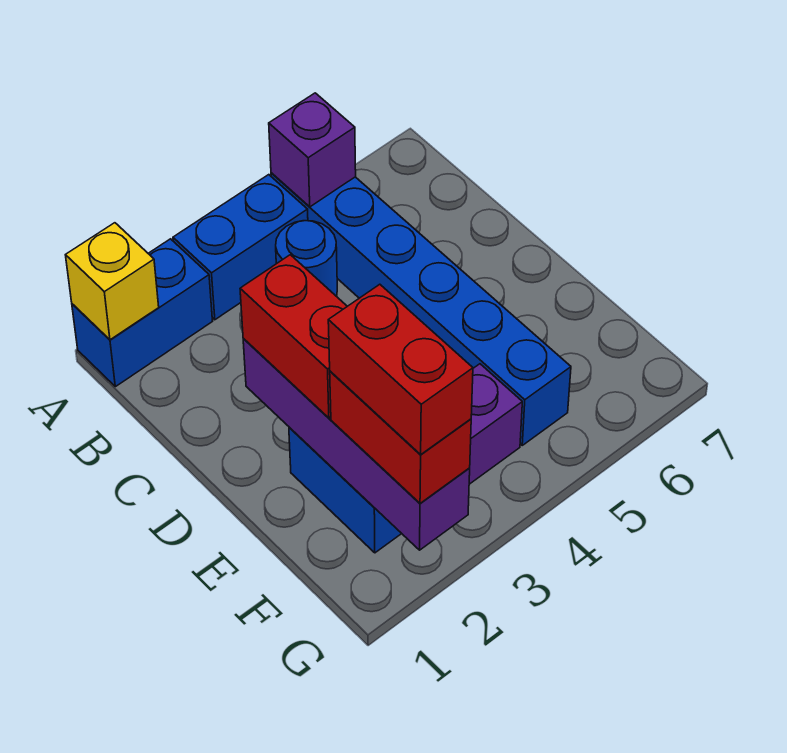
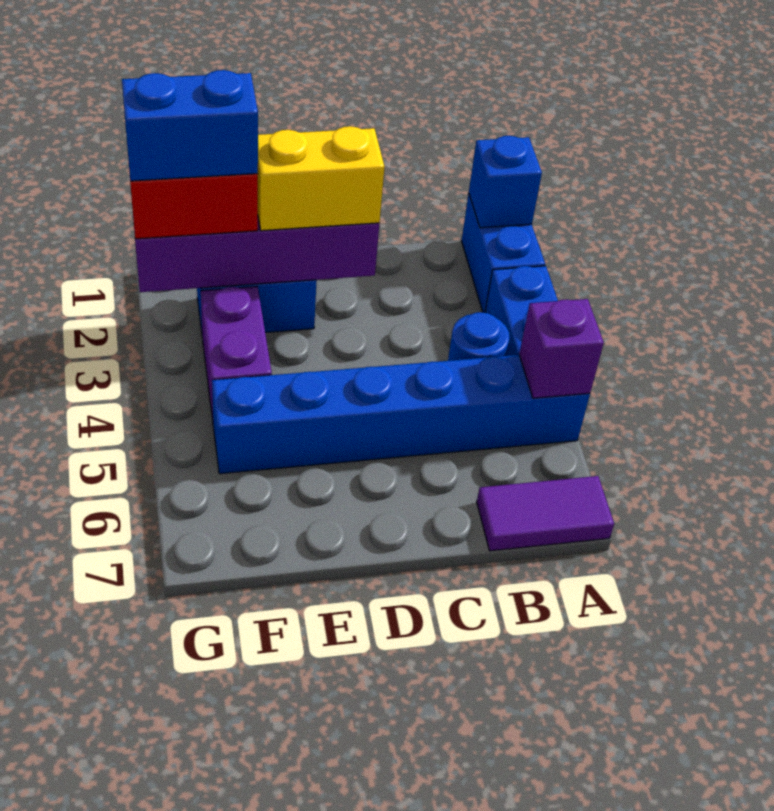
yellow brick A1 level 2 -> blue brick A1 level 2
none -> purple tile A7:B7 level 1
red brick D2:E2 level 3 -> yellow brick D2:E2 level 3
red brick F2:G2 level 4 -> blue brick F2:G2 level 4

